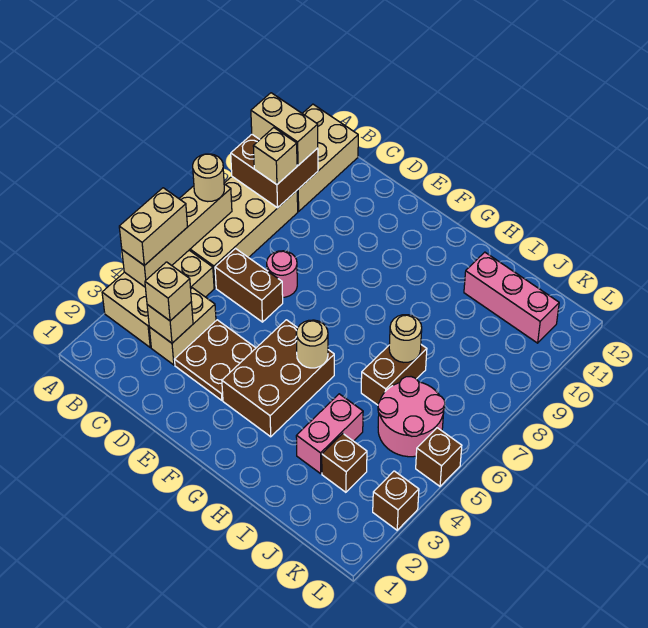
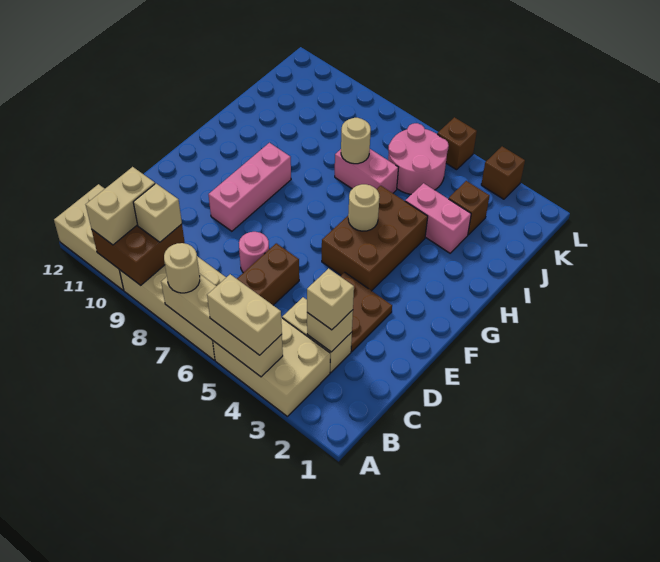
brown brick F3:G5 level 1 -> brown brick F4:H5 level 1
brown brick I6:I7 level 1 -> pink brick I6:I7 level 1
pink brick I11:K11 level 1 -> pink brick E9:G9 level 1

